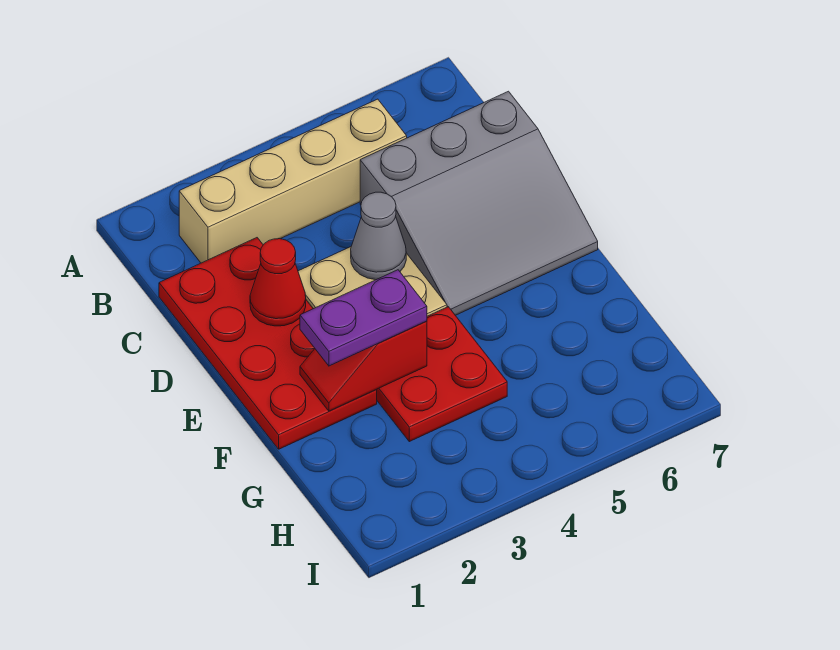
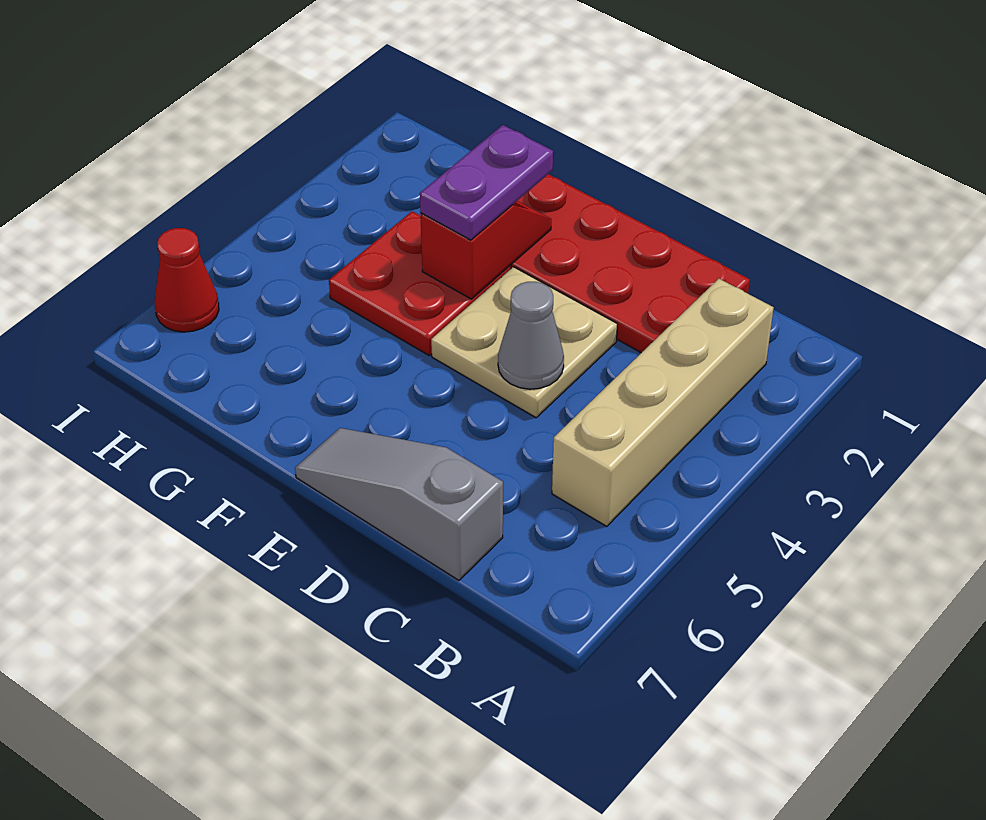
grey slope C5:E7 level 1 top C -> grey slope C7:E7 level 1 top C
red cone D2 level 2 -> red cone I6 level 1

